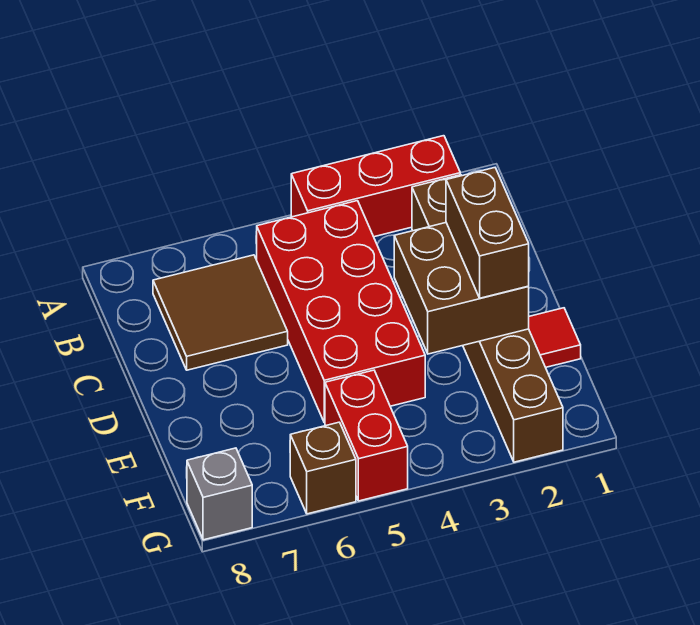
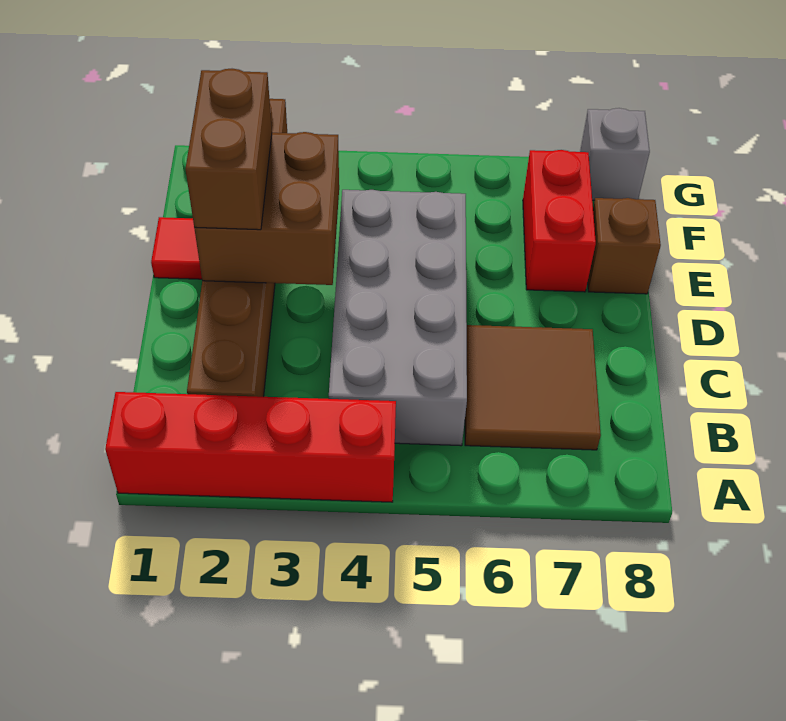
red brick A2:A4 level 1 -> red brick A1:A4 level 1
red brick B4:E5 level 1 -> grey brick B4:E5 level 1
red brick F5:G5 level 1 -> red brick E7:F7 level 1
brown brick G6 level 1 -> brown brick E8 level 1

